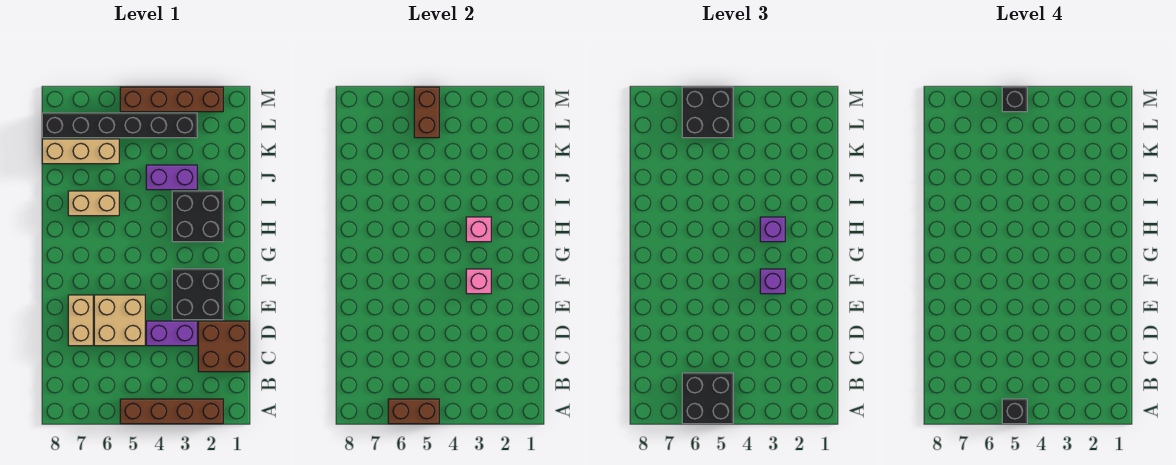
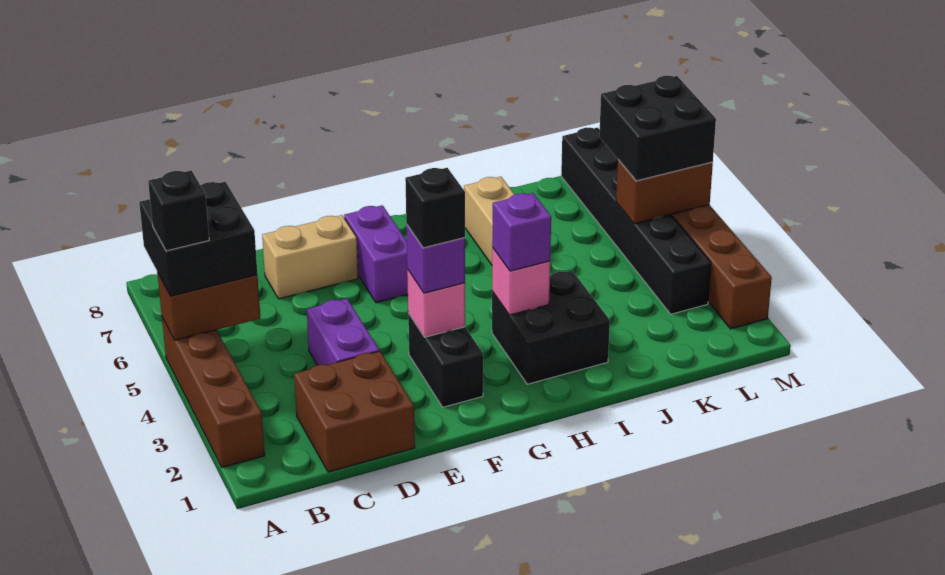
brown brick A5:A6 level 2 -> brown brick A5:B5 level 2
tan brick D5:E6 level 1 -> none
black brick E2:F3 level 1 -> black brick F2:F3 level 1
purple brick J3:J4 level 1 -> purple brick F6:F7 level 1
tan brick K6:K8 level 1 -> none
black brick M5 level 4 -> black brick F3 level 4

